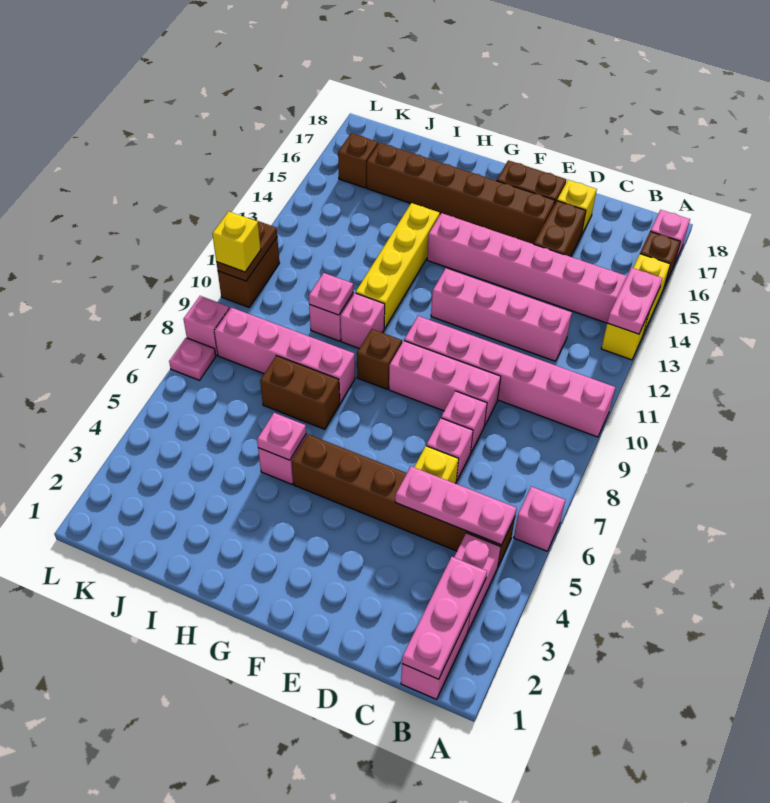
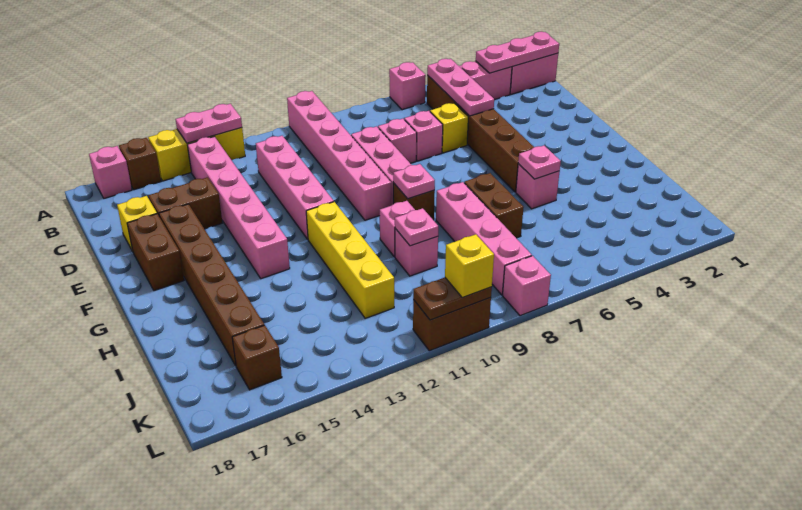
yellow brick H11:H14 level 1 -> yellow brick G12:J12 level 1
pink plate L7 level 1 -> pink plate G9 level 2

